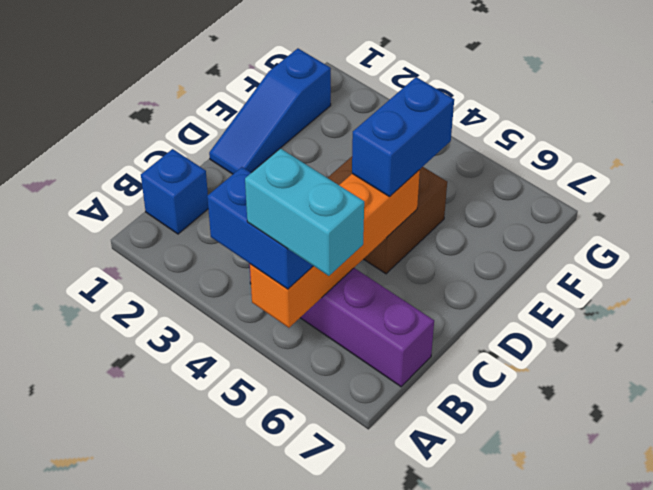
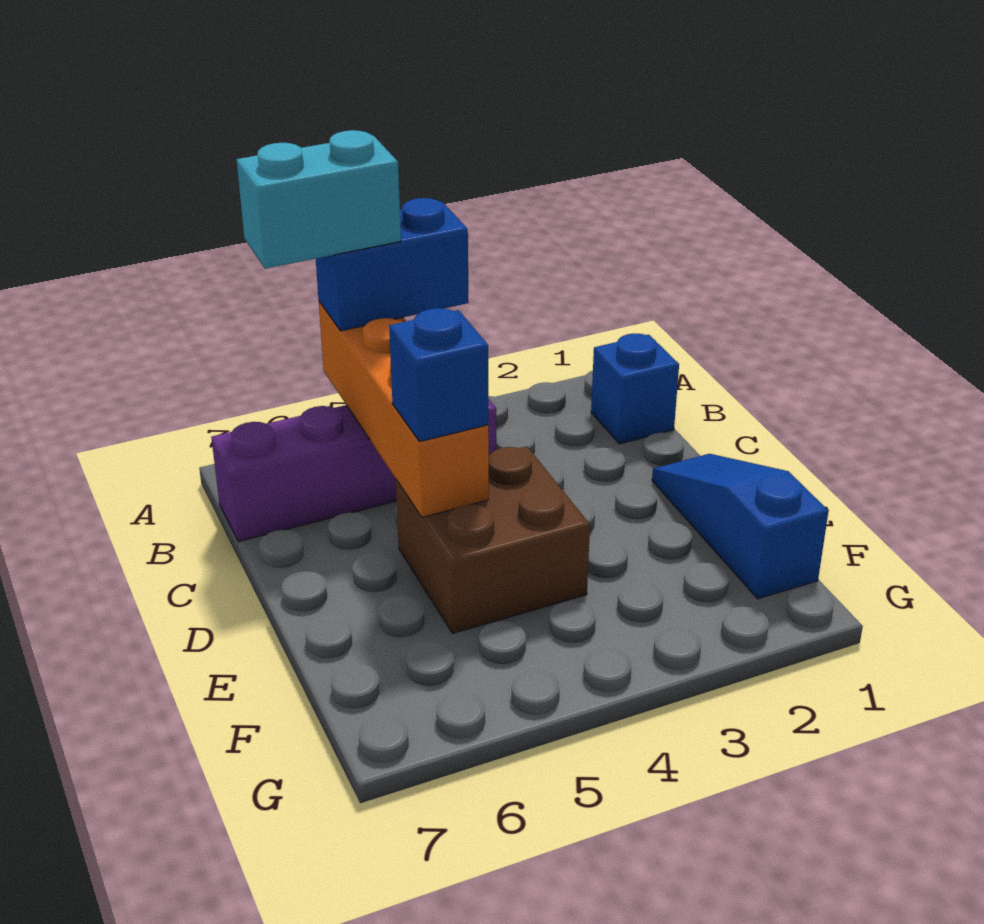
blue brick D5:E5 level 3 -> blue brick D5 level 3

